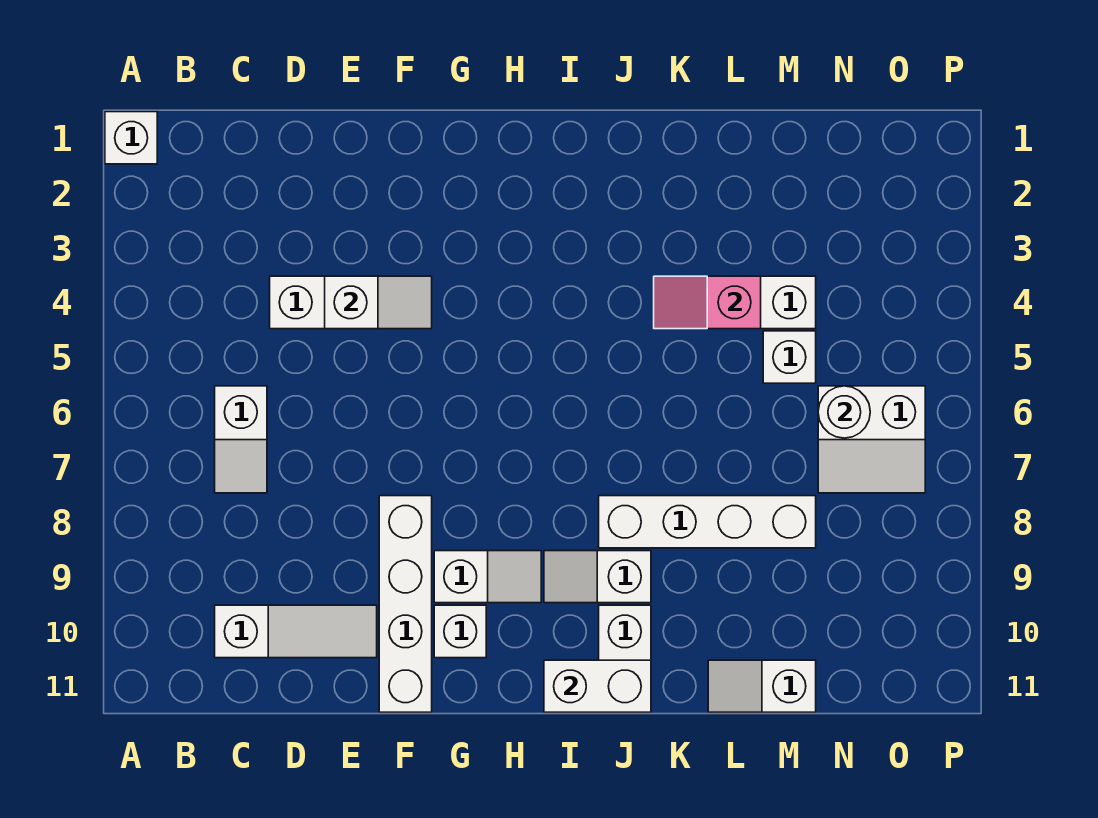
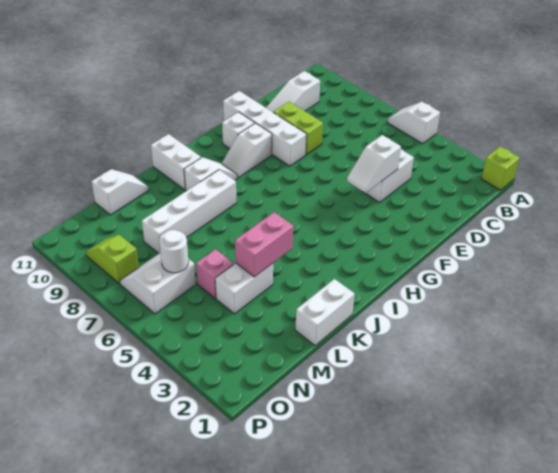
white brick A1 level 1 -> lime brick A1 level 1
white slope C6:C7 level 1 top 6 -> white slope A5:A6 level 1 top 5
none -> lime brick E8:E9 level 1
white brick I11:J11 level 2 -> white brick K1:L1 level 1
pink slope K4:L4 level 2 top L -> pink brick K4:L4 level 2
white brick M5 level 1 -> pink brick M5 level 1
none -> lime slope O8:O9 level 1 top 8

